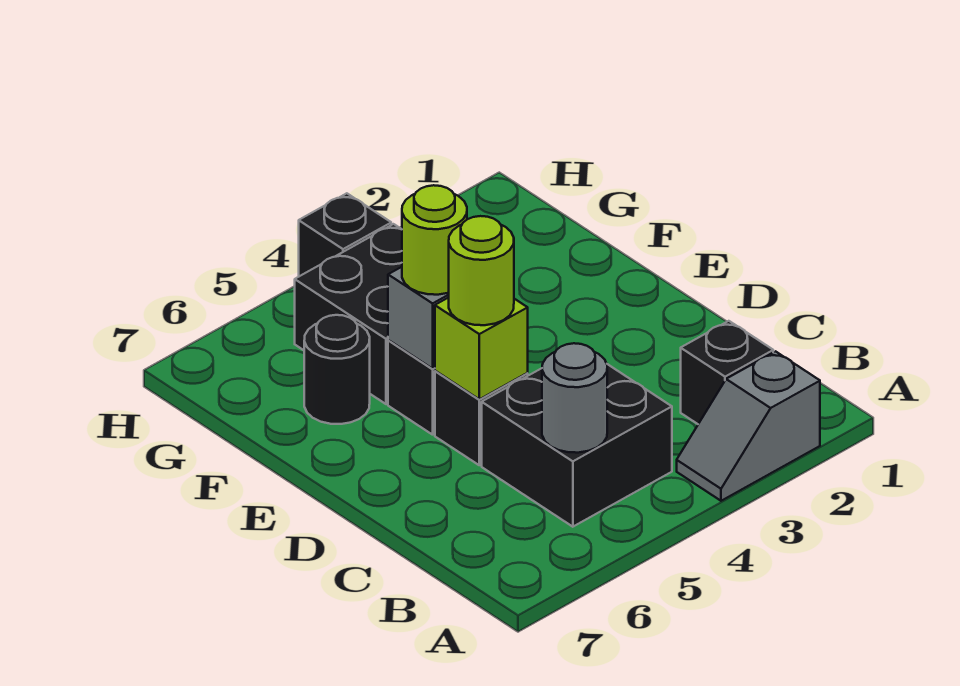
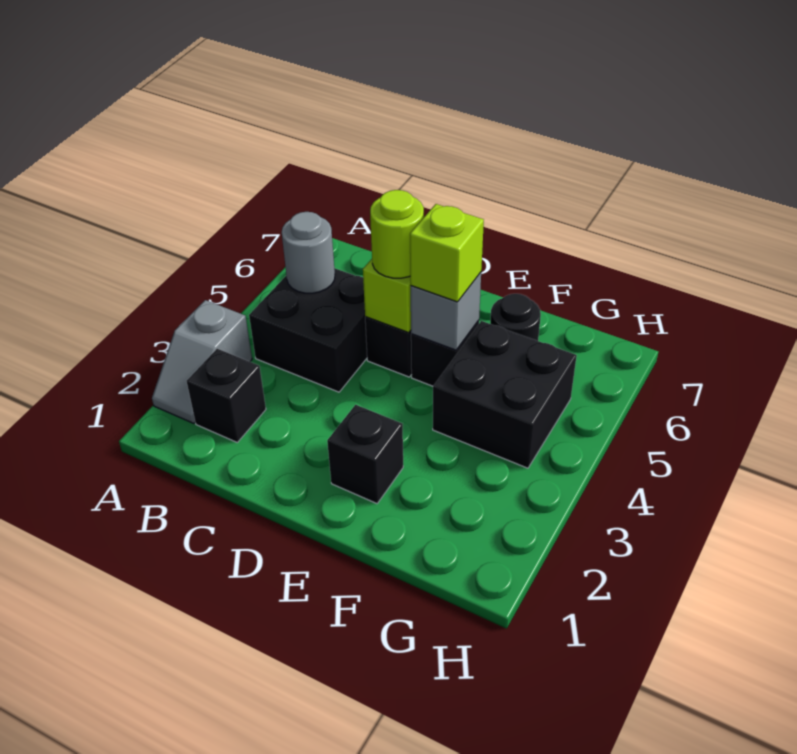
grey slope A2:A3 level 1 top 2 -> grey slope A2:A3 level 1 top 3
lime round brick E5 level 3 -> lime brick E5 level 3
black brick H4 level 1 -> black brick E2 level 1

